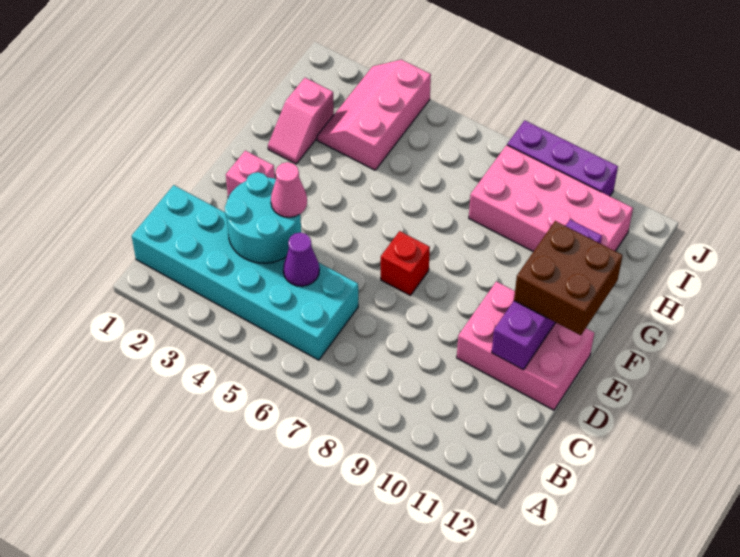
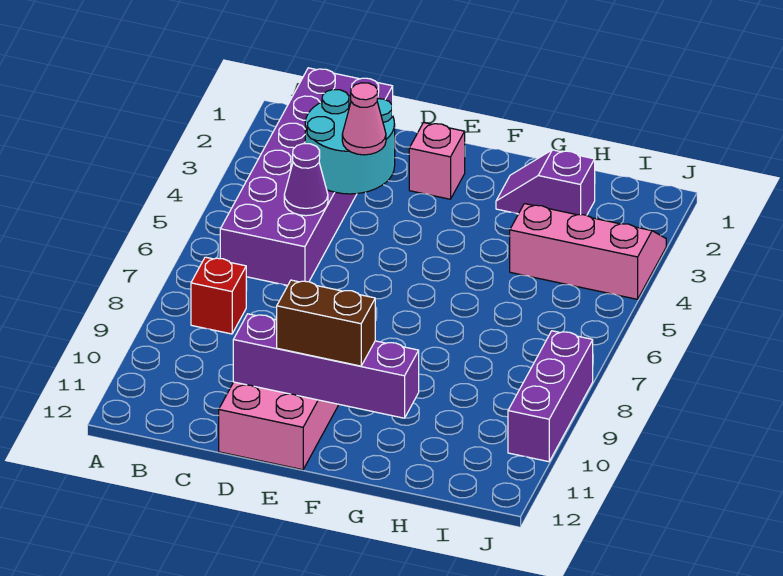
cyan brick B1:C6 level 1 -> purple brick B1:C6 level 1
red brick E7 level 1 -> red brick B8 level 1
brown brick E11:F12 level 3 -> brown brick E11:F11 level 3
pink slope G2:H2 level 1 top H -> purple slope G2:H2 level 1 top H
pink brick H8:I11 level 1 -> none

